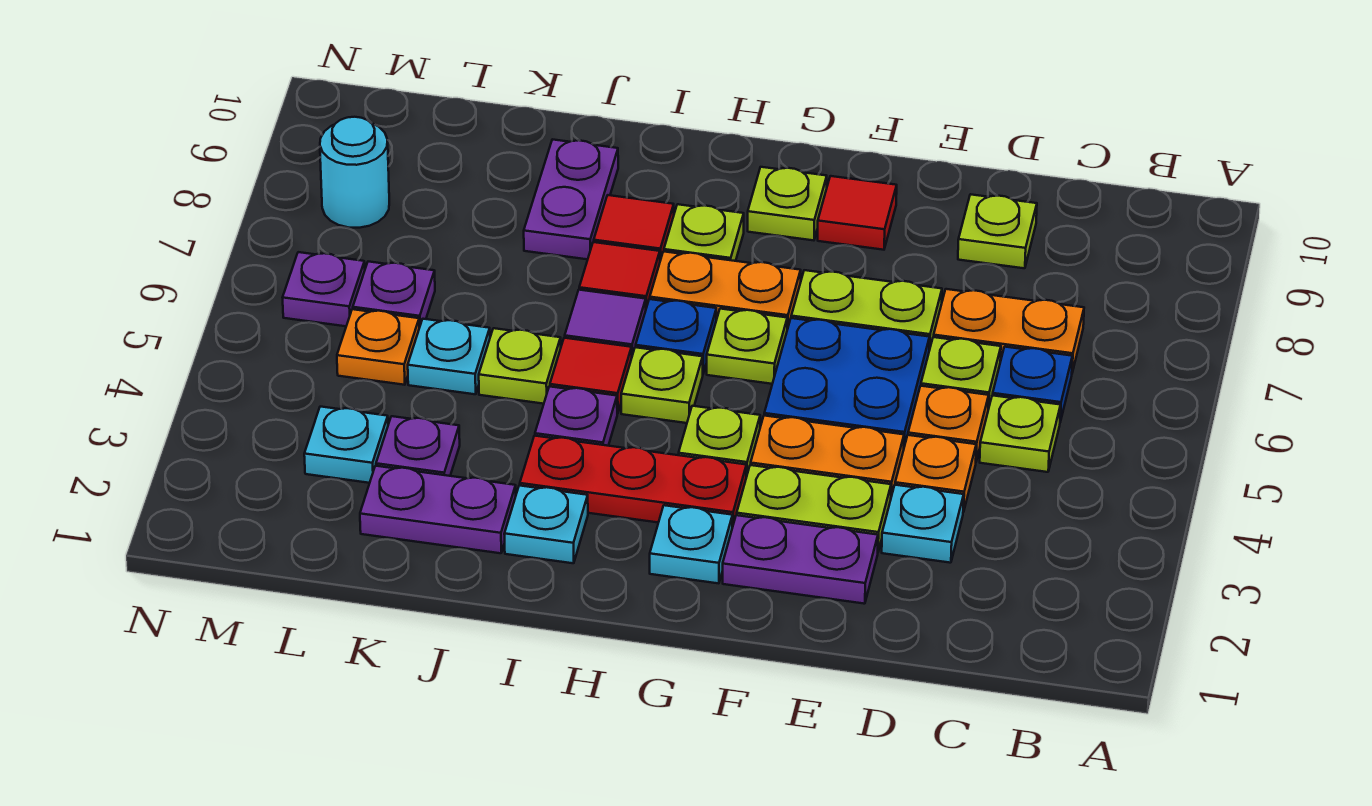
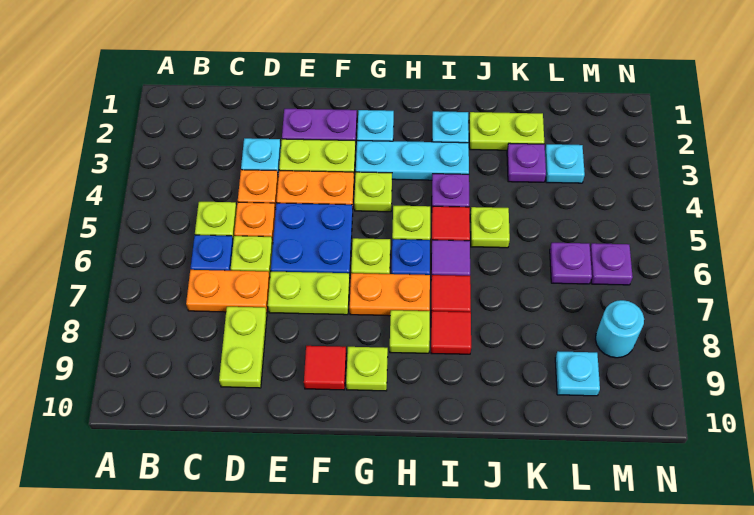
lime plate D9 level 1 -> lime plate D8:D9 level 1
red plate G3:I3 level 1 -> cyan plate G3:I3 level 1
purple plate J2:K2 level 1 -> lime plate J2:K2 level 1
purple plate J8:J9 level 1 -> none
cyan plate K5 level 1 -> cyan plate L9 level 1
orange plate L5 level 1 -> none

